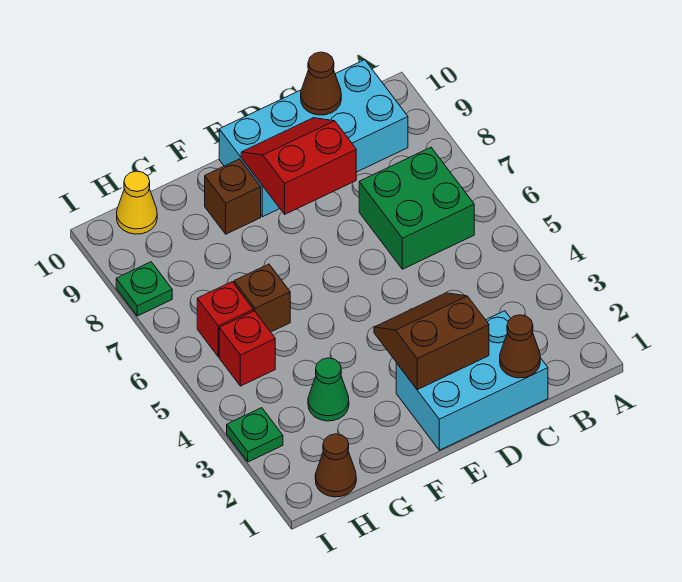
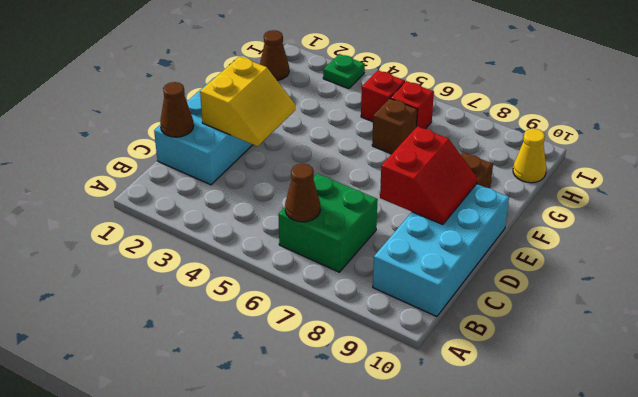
brown cone C10 level 2 -> brown cone B6 level 2
brown slope D2:E3 level 2 top 2 -> yellow slope D2:E3 level 2 top 2
green cone G3 level 1 -> none
green plate I8 level 1 -> none

